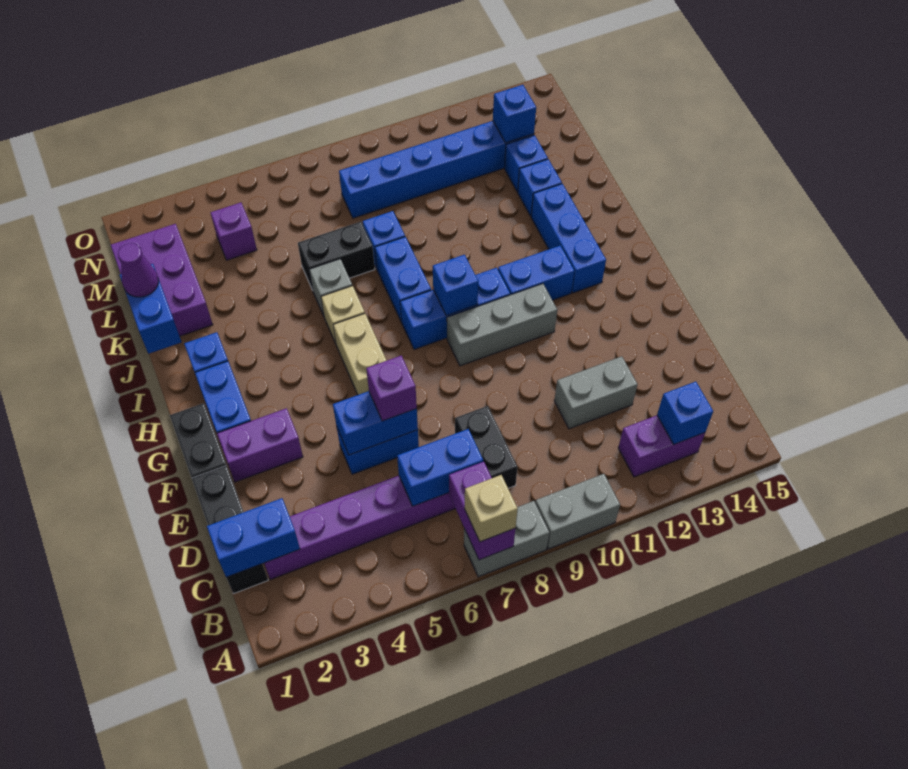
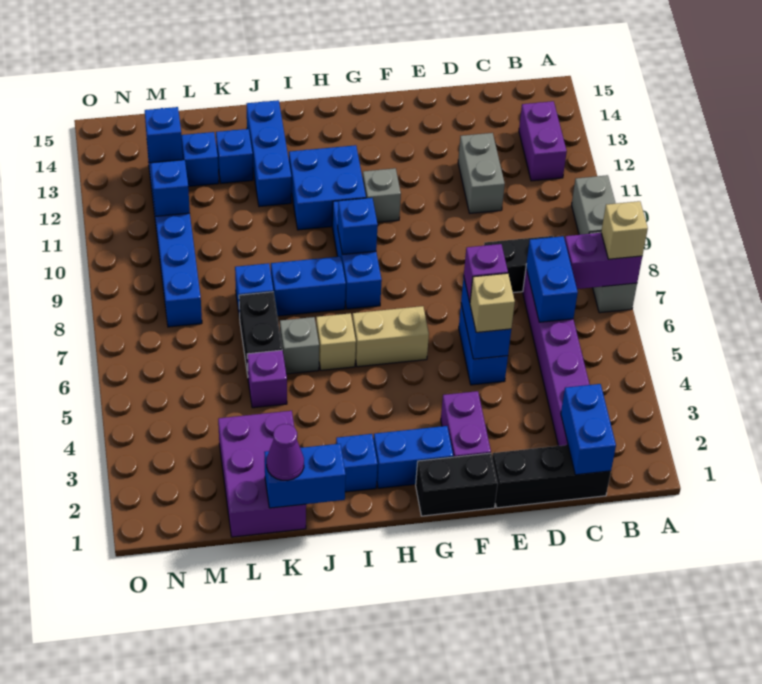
blue brick B13 level 2 -> blue brick M11 level 2
none -> tan brick E5 level 3
grey brick G9:G11 level 1 -> grey brick G11 level 1
blue brick H11:H12 level 1 -> blue brick H11:I12 level 1
blue brick H13:J13 level 1 -> blue brick J12:J14 level 1
purple brick K1:M2 level 1 -> purple brick K1:L3 level 1
purple brick M4 level 1 -> purple brick K5 level 1

